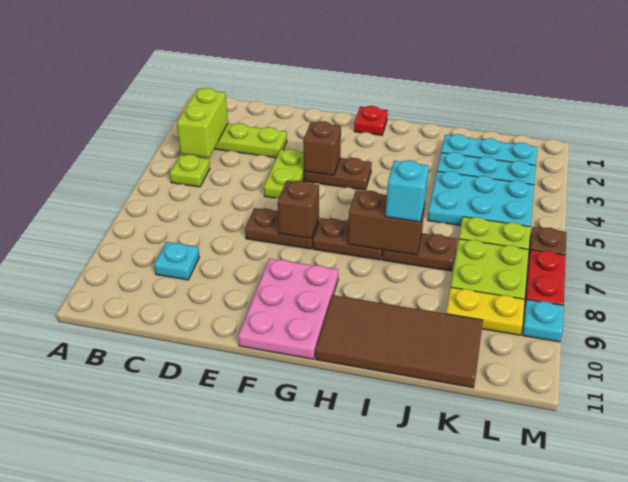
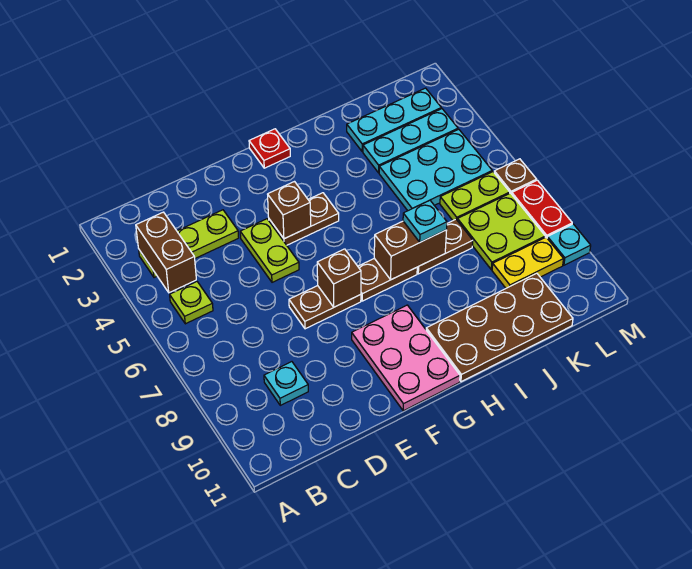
lime brick B3:B4 level 2 -> brown brick B3:B4 level 2
brown tile H10:K11 level 1 -> brown plate H10:K11 level 1
cyan brick I7 level 3 -> cyan plate I7 level 3

